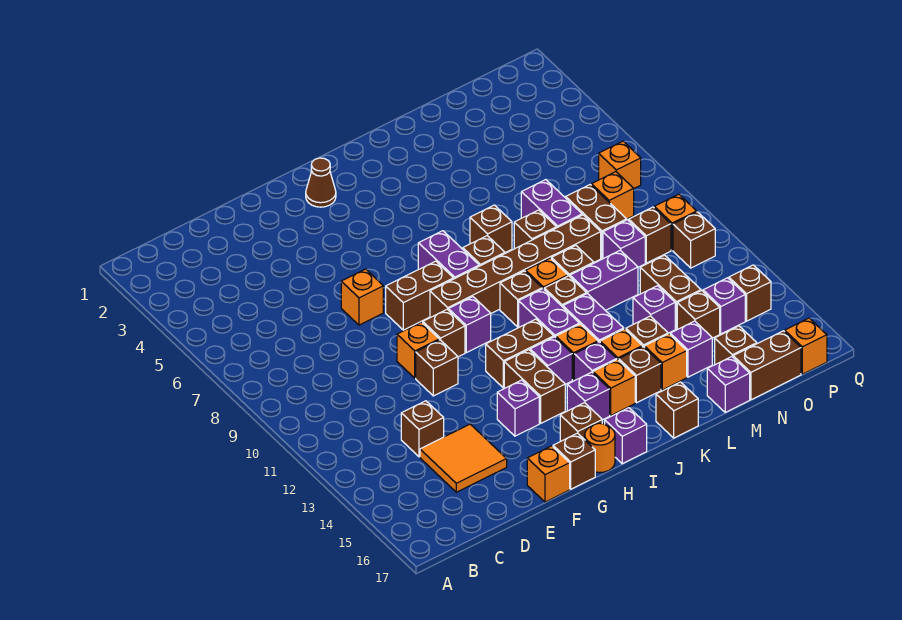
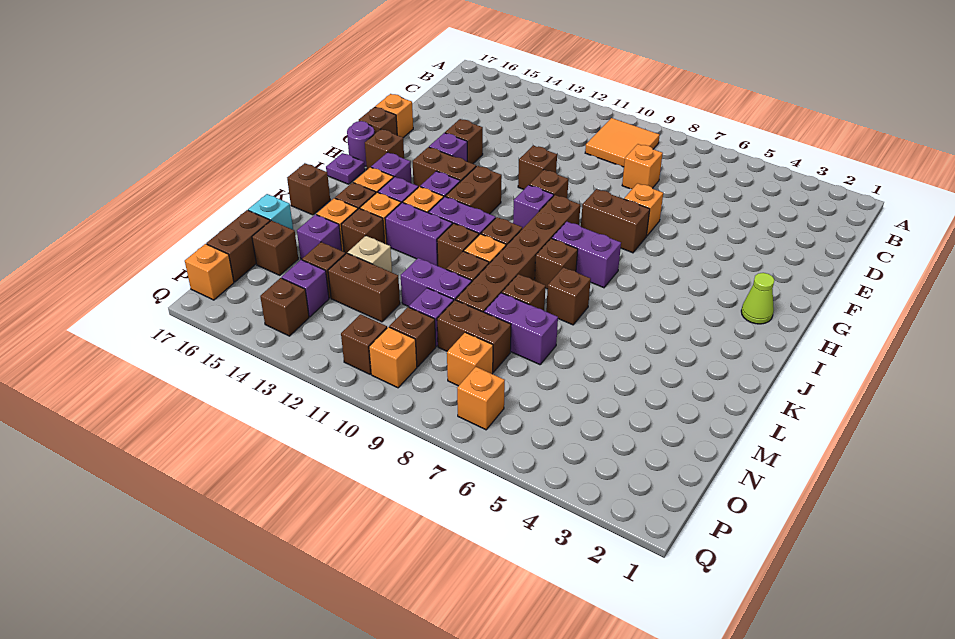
brown brick D13 level 1 -> brown brick F14 level 1
orange tile D14:E15 level 1 -> orange tile B9:C10 level 1
orange brick F10 level 1 -> orange brick D8 level 1
brown brick G8:H8 level 1 -> brown brick G7:G8 level 1
brown cone H2 level 1 -> lime cone H2 level 1
orange round brick H17 level 1 -> purple round brick H17 level 1
purple brick I17 level 1 -> purple plate I17 level 1
purple brick L11:M11 level 1 -> purple brick M10:M11 level 1
purple brick M13 level 1 -> tan brick M13 level 1
purple brick M17 level 1 -> cyan brick M17 level 1

